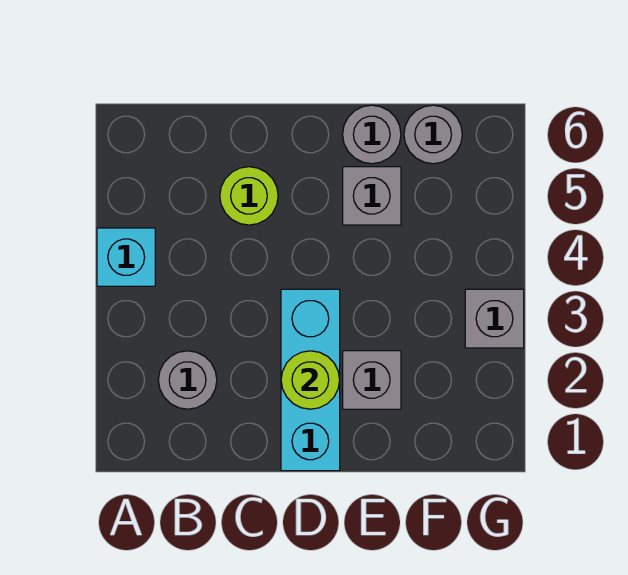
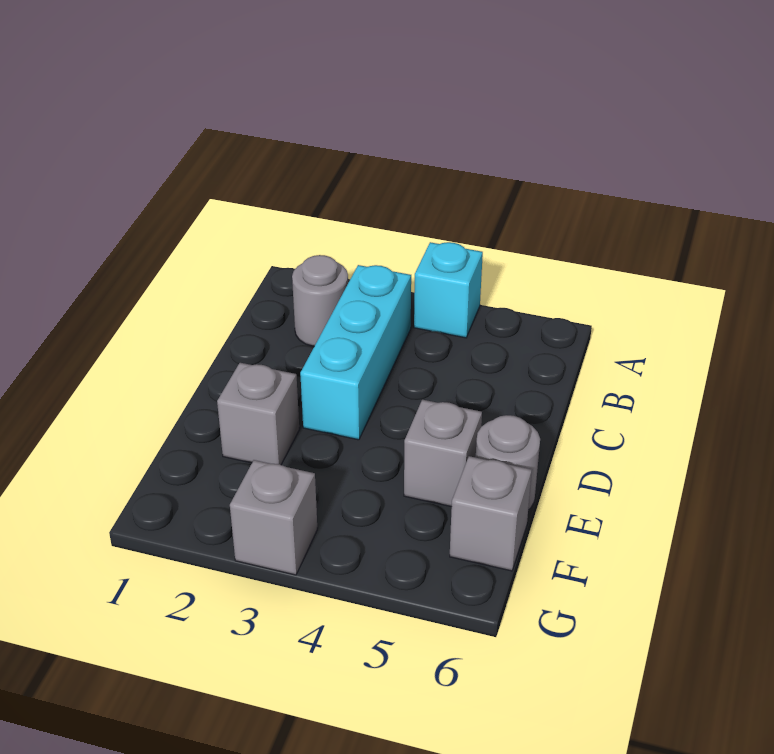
lime round brick C5 level 1 -> none
cyan brick D1:D3 level 1 -> cyan brick B3:D3 level 1
lime round brick D2 level 2 -> none
grey round brick F6 level 1 -> grey brick F6 level 1

